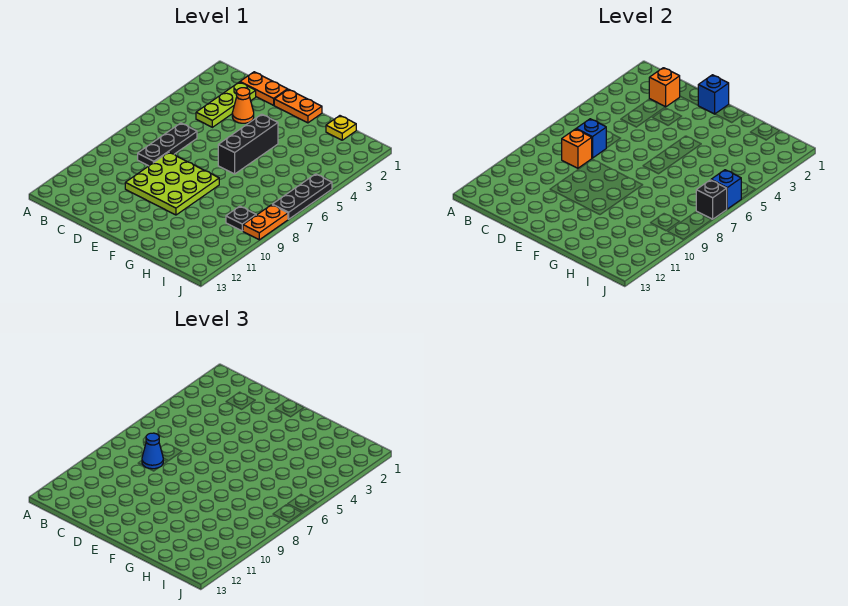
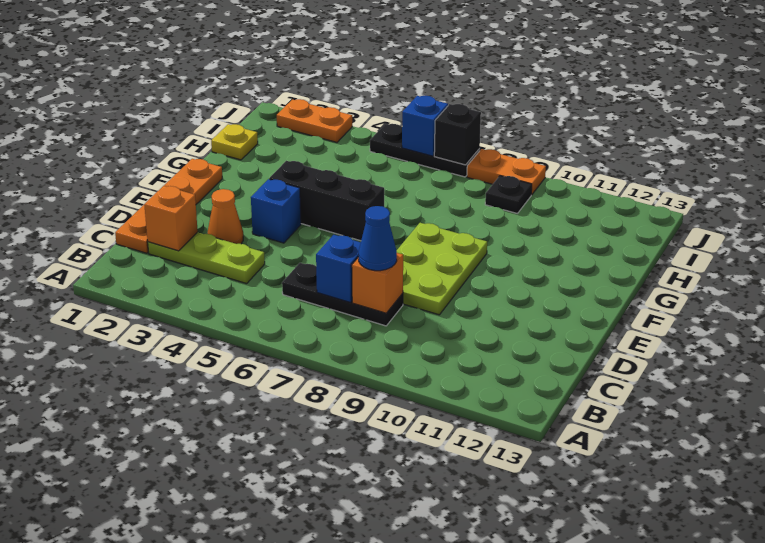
lime plate D8:F10 level 1 -> lime plate D8:F9 level 1
blue brick E1 level 2 -> blue brick E4 level 1
none -> orange plate J2:J3 level 1

